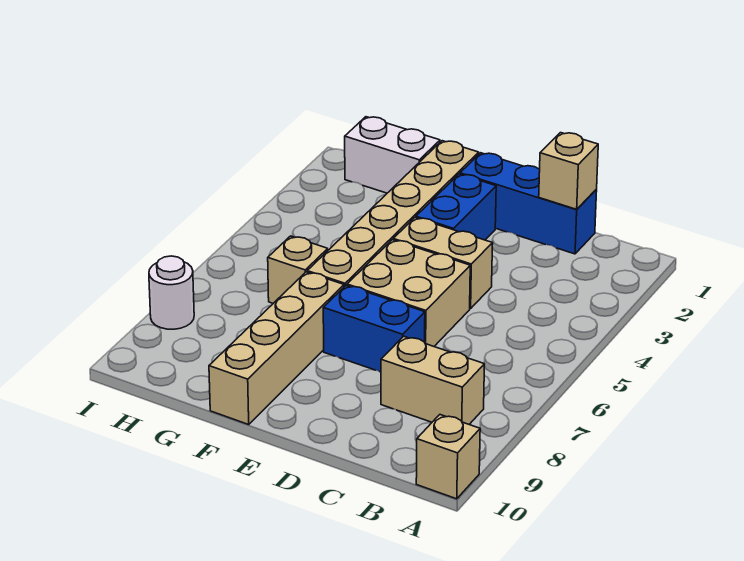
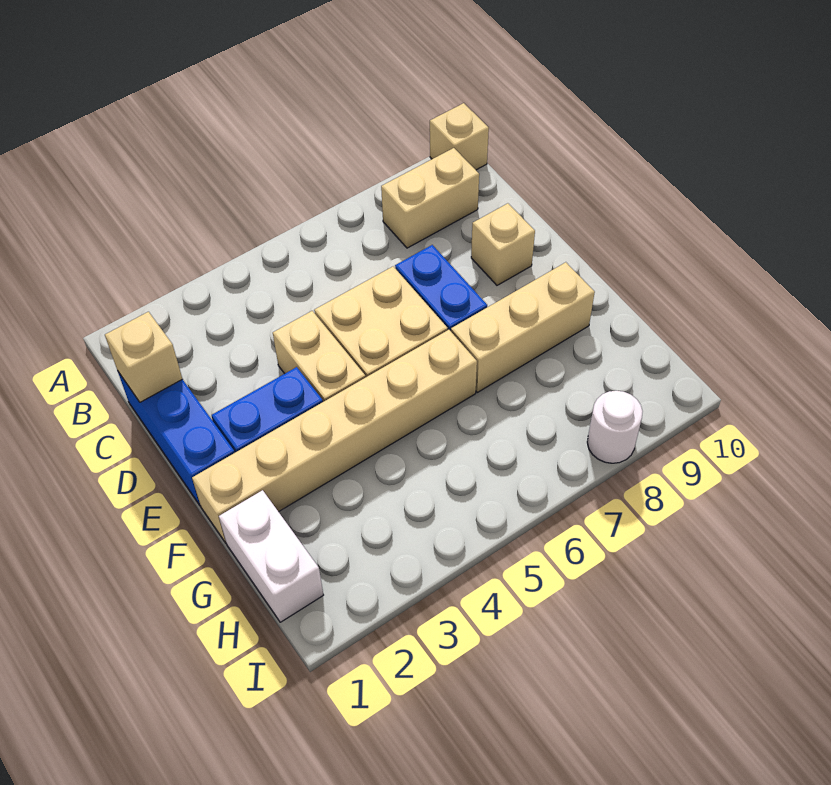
tan brick B8:C8 level 1 -> tan brick B8:B9 level 1
tan brick F7:F10 level 1 -> tan brick F7:F9 level 1
tan brick G6 level 1 -> tan brick D9 level 1

